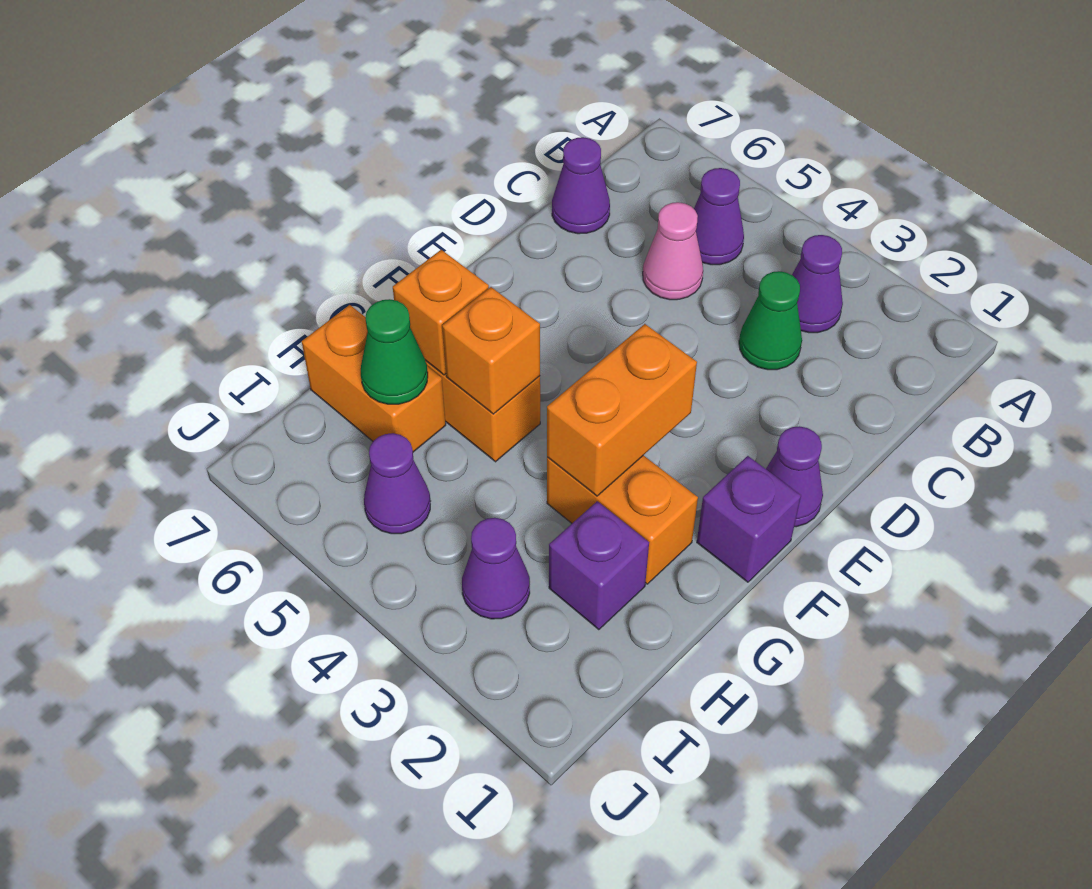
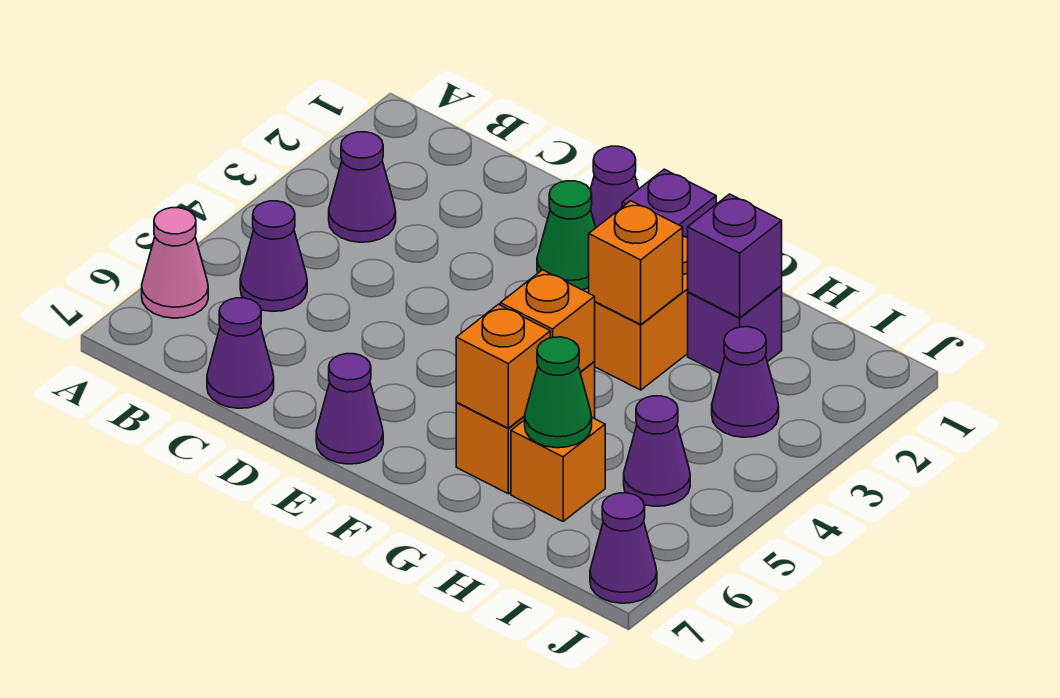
green cone C3 level 1 -> green cone E2 level 1
pink cone C5 level 1 -> pink cone A6 level 1
none -> purple cone E7 level 1
orange brick F3:G3 level 2 -> orange brick G3 level 2
none -> purple brick H2 level 2
orange brick H6:H7 level 1 -> orange brick H6 level 1
none -> purple cone J7 level 1

